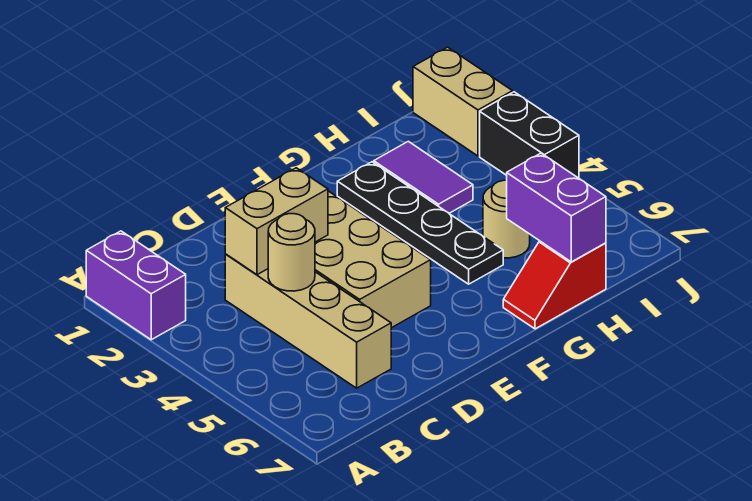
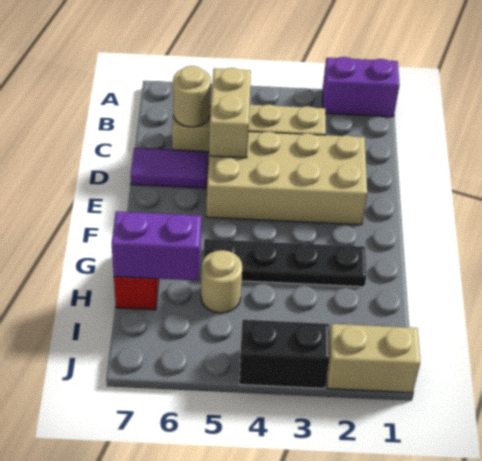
tan brick C3:D3 level 2 -> tan brick C5:D5 level 2
tan round brick C4 level 2 -> tan round brick C6 level 2
purple tile H2:H3 level 1 -> purple tile D6:D7 level 1

